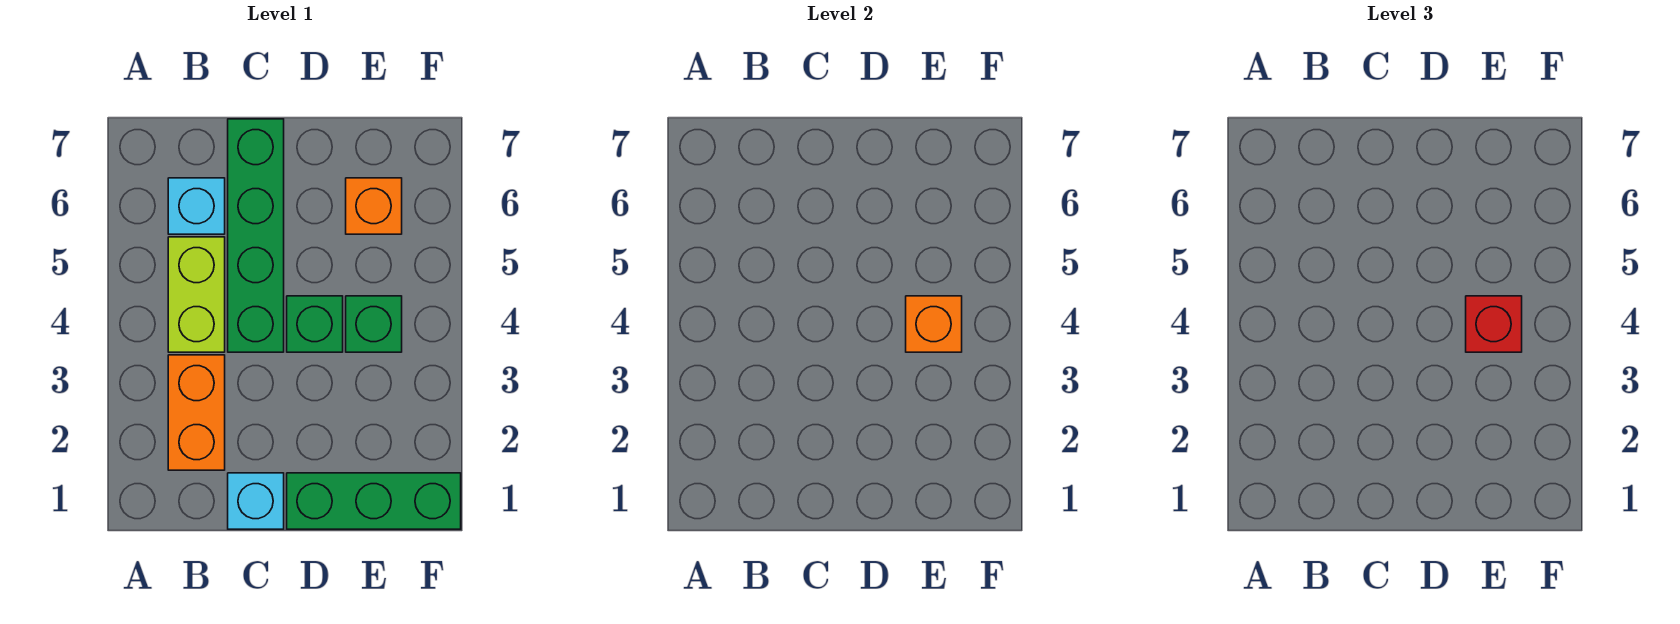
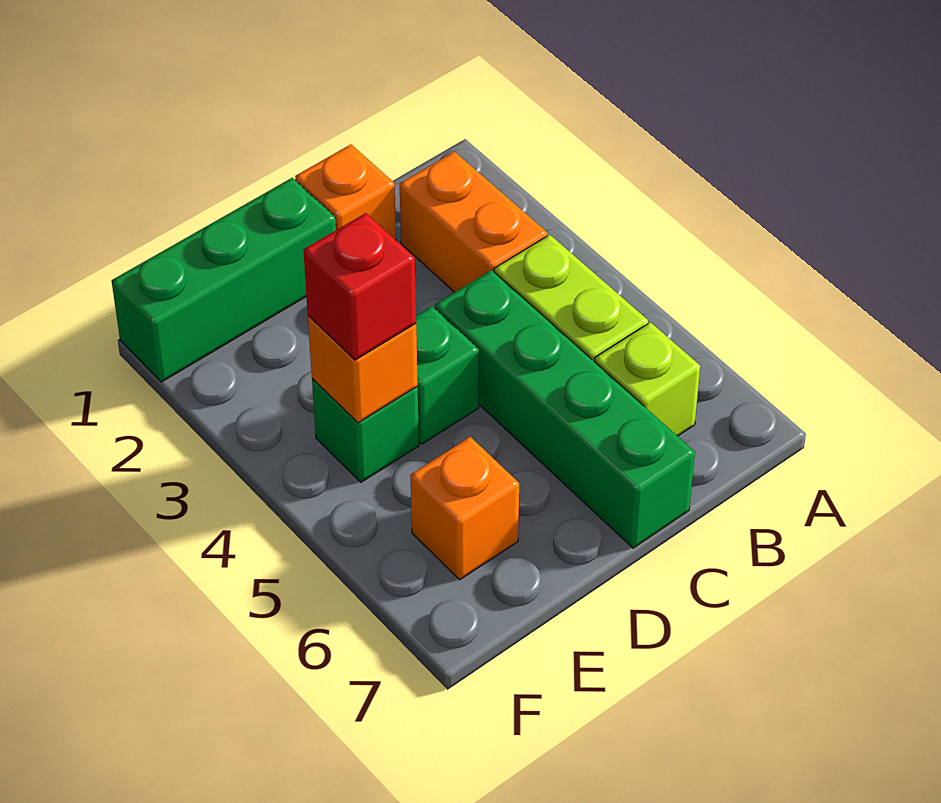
cyan brick B6 level 1 -> lime brick B6 level 1
cyan brick C1 level 1 -> orange brick C1 level 1

